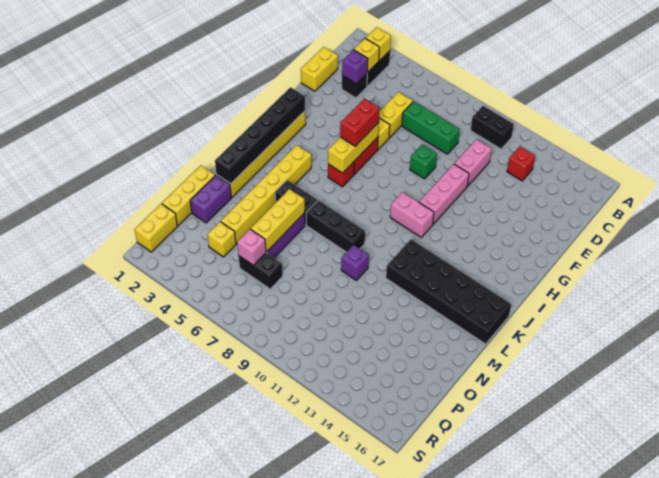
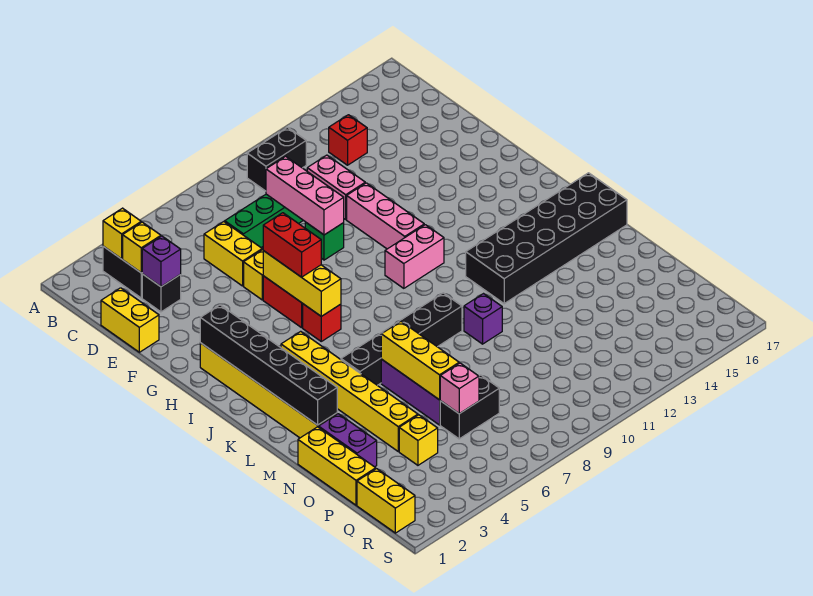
none -> pink brick D9:F9 level 2

